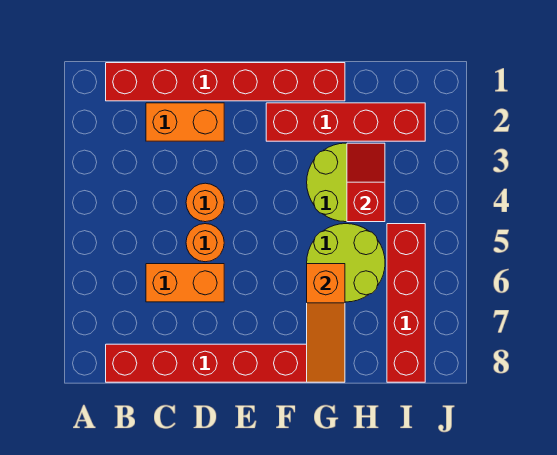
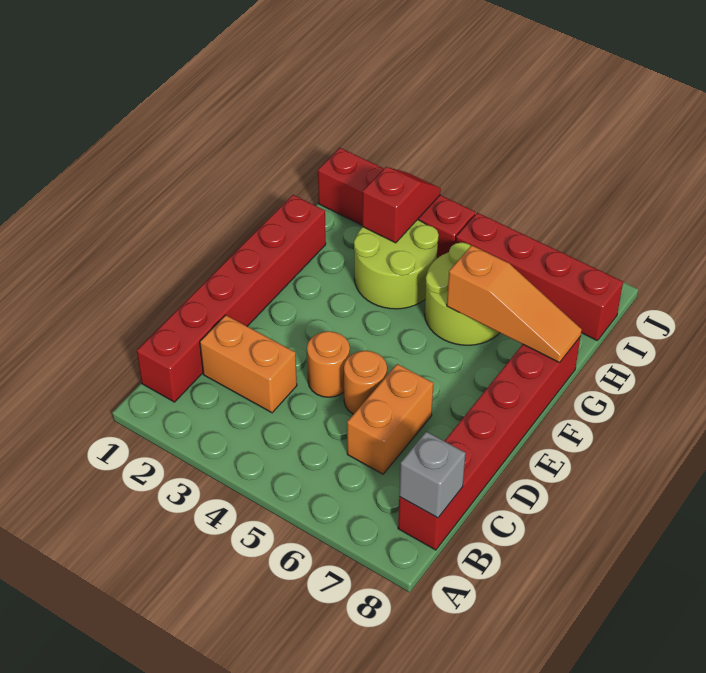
none -> grey brick B8 level 2
orange brick C2:D2 level 1 -> orange brick C2:C3 level 1
red brick F2:I2 level 1 -> red brick I1:I4 level 1
red slope H3:H4 level 2 top 4 -> red slope H3:I3 level 2 top H

